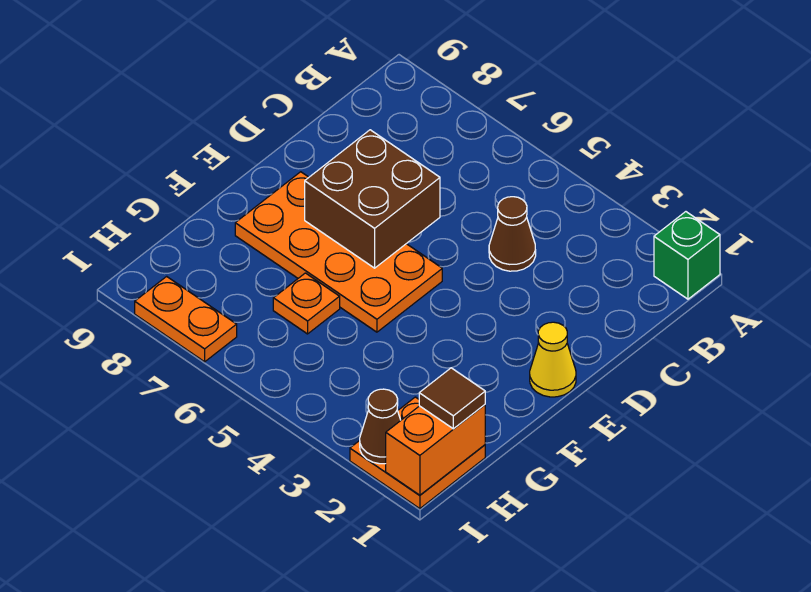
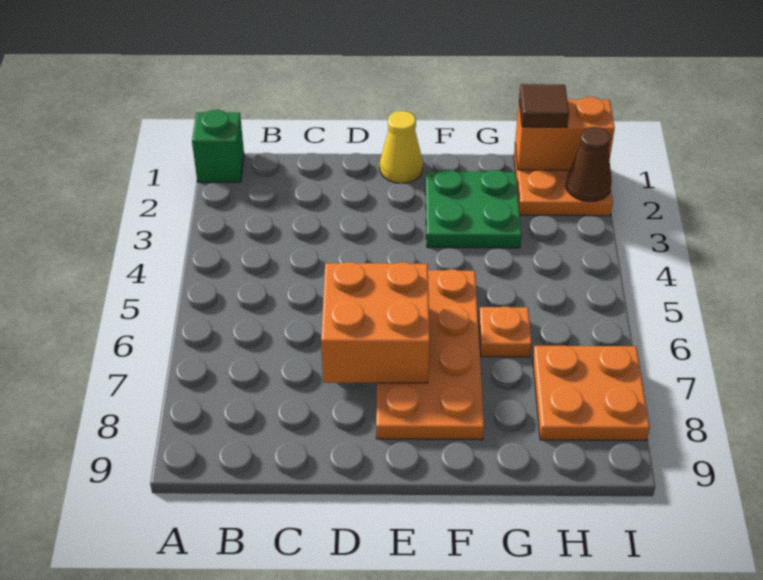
brown cone C4 level 1 -> none
brown brick D6:E7 level 2 -> orange brick D6:E7 level 2
none -> green plate F2:G3 level 1
orange plate I7:I8 level 1 -> orange plate H7:I8 level 1

